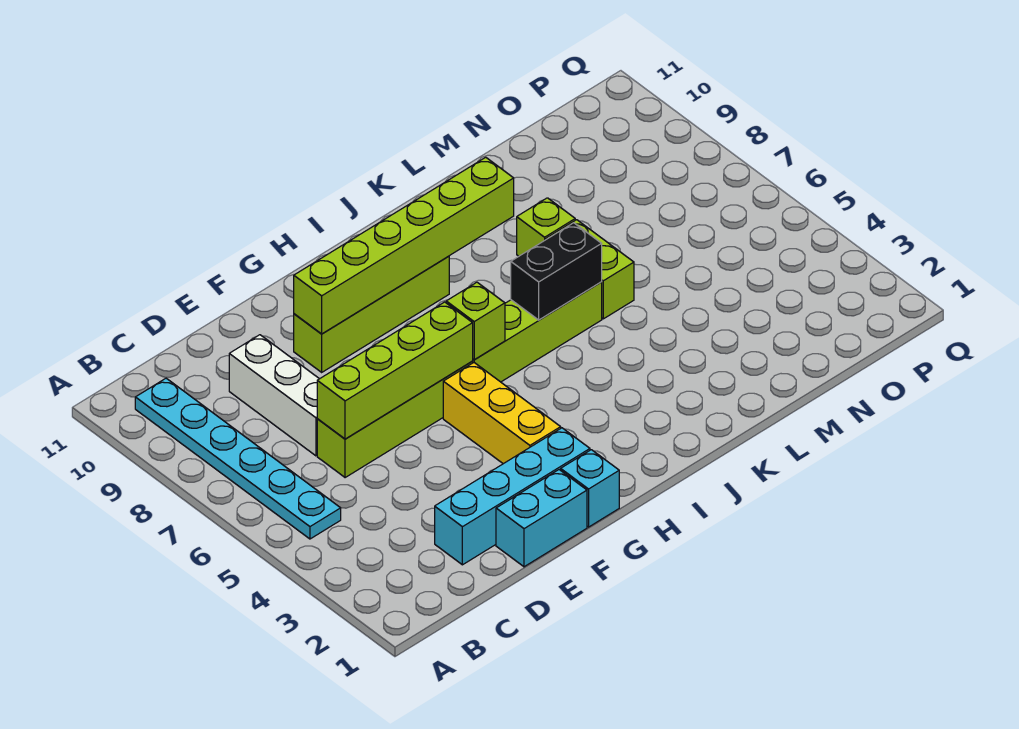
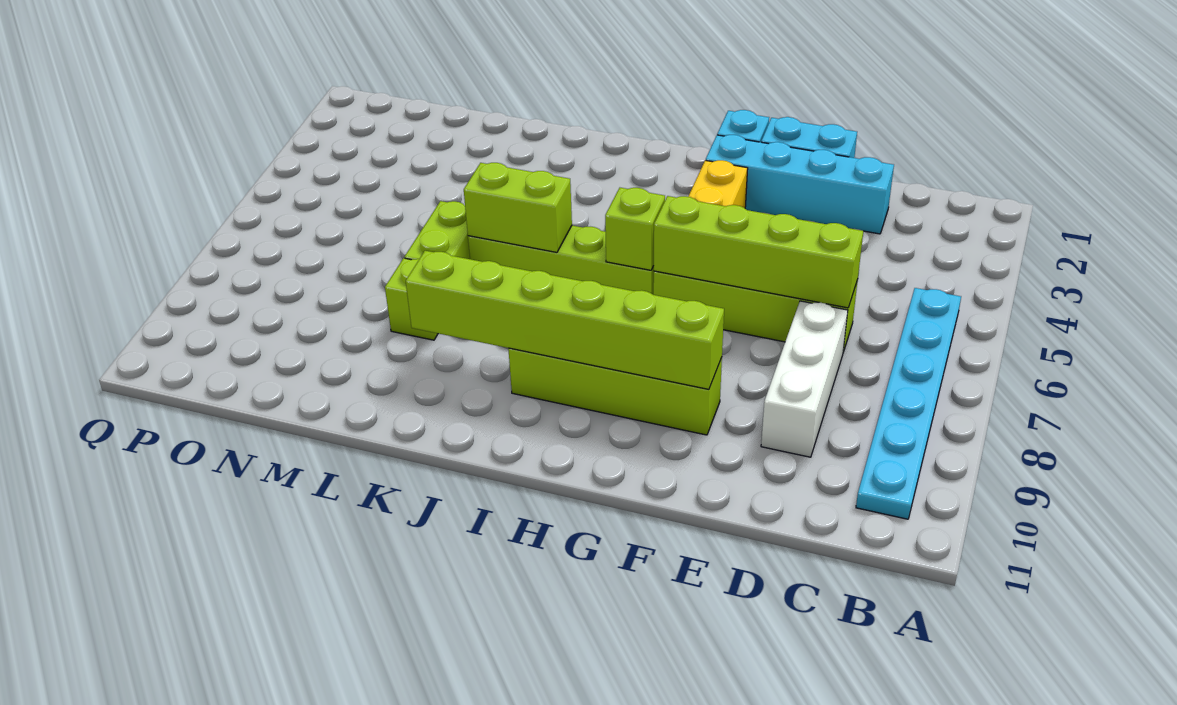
black brick J6:K6 level 2 -> lime brick J6:K6 level 2

